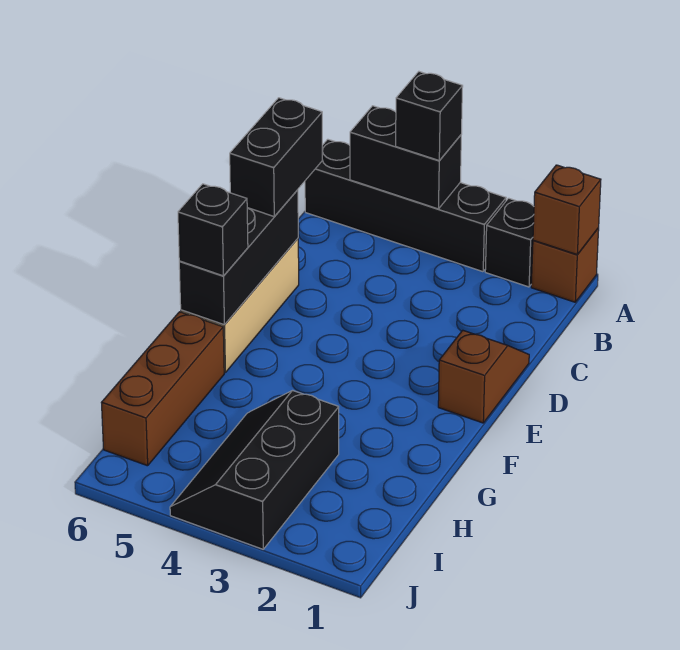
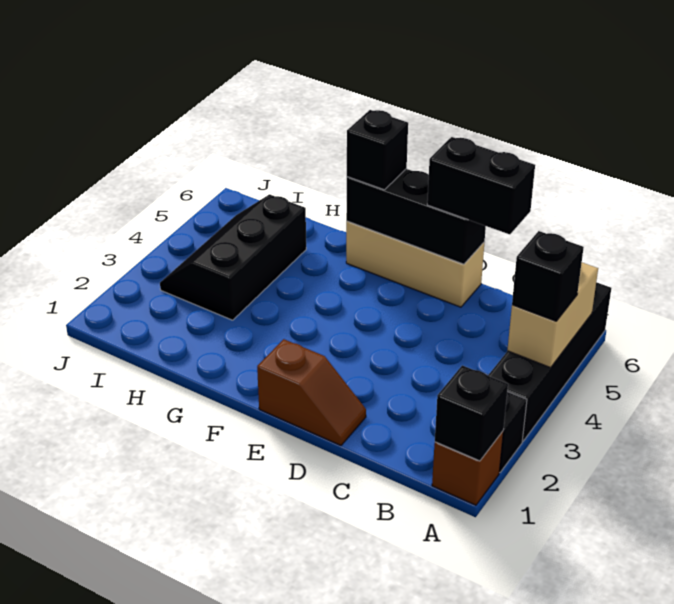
brown brick A1 level 2 -> black brick A1 level 2
black brick A4:A5 level 2 -> tan brick A4:A5 level 2
brown brick G6:I6 level 1 -> none
black slope H3:J4 level 1 top 3 -> black slope H3:I5 level 1 top H

